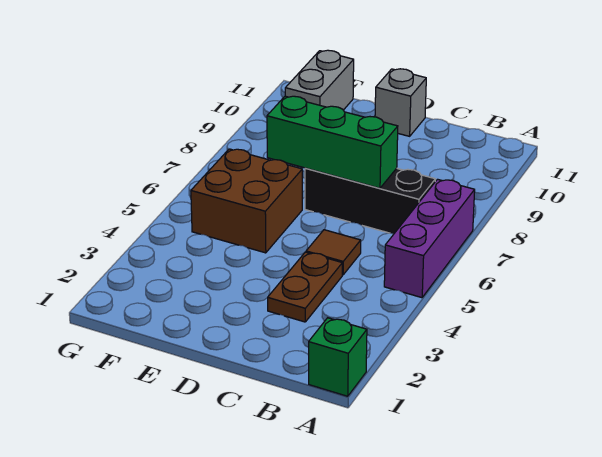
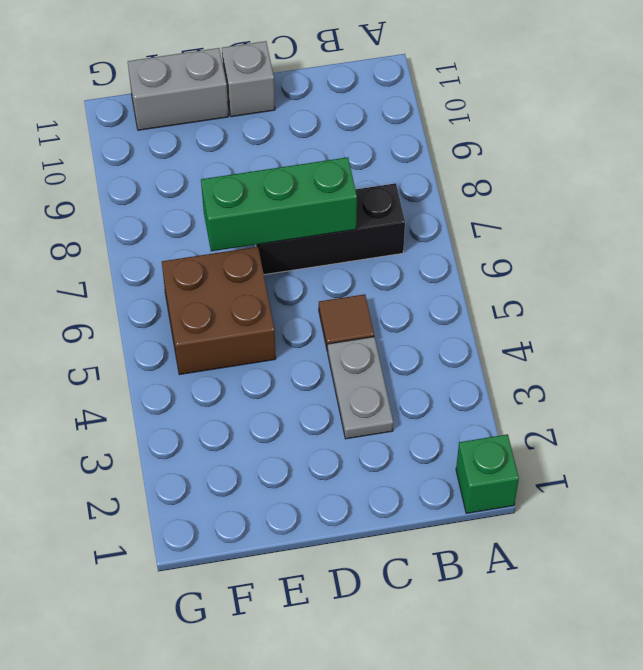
purple brick A5:A7 level 1 -> none
brown plate C3:C4 level 1 -> grey plate C3:C4 level 1
grey brick F10:F11 level 1 -> grey brick E11:F11 level 1

